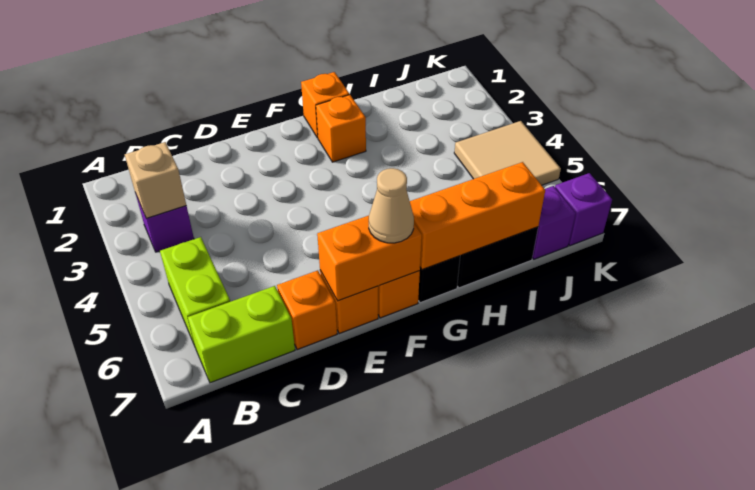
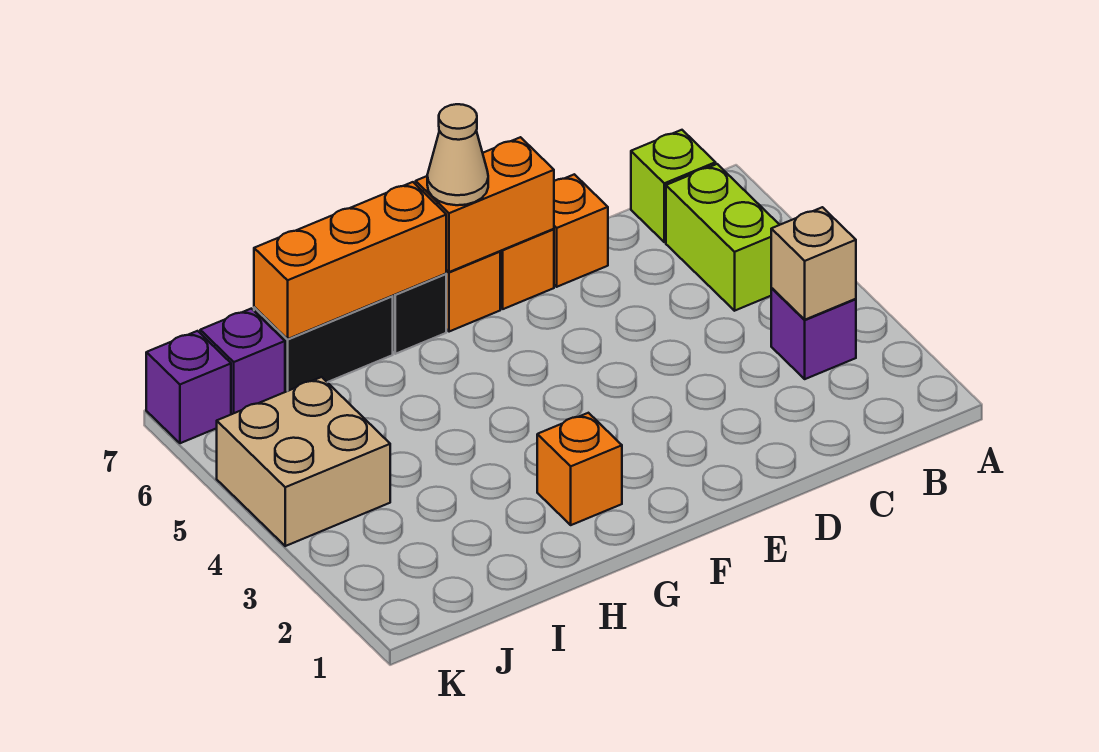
lime brick B7:C7 level 1 -> lime brick B7 level 1
orange brick G1 level 1 -> none
tan tile J4:K5 level 1 -> tan brick J4:K5 level 1

